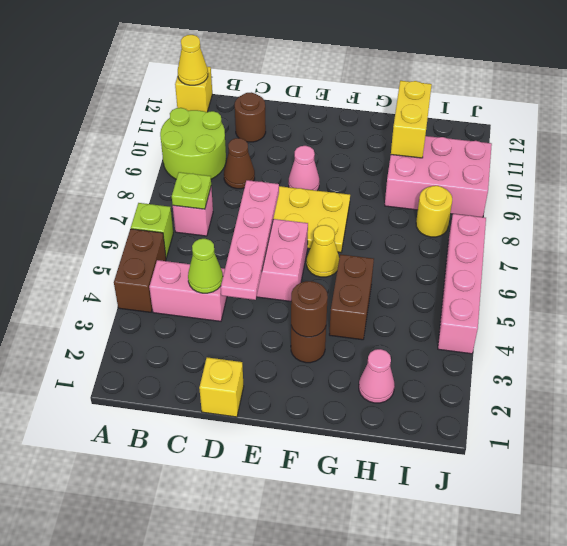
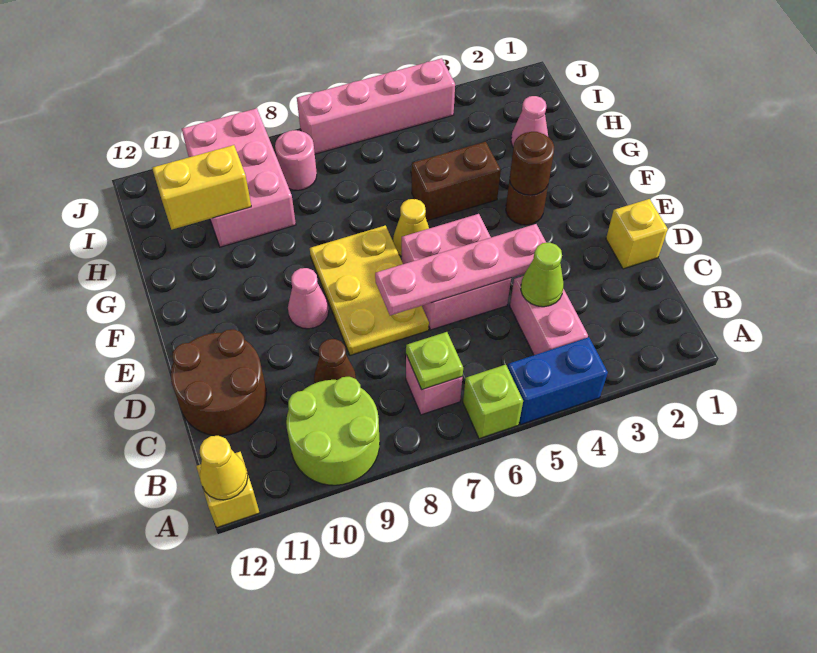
brown brick A4:A5 level 1 -> blue brick A4:A5 level 1
brown round brick C11 level 1 -> brown round brick C11:D12 level 1
yellow round brick I8 level 1 -> pink round brick I8 level 1

